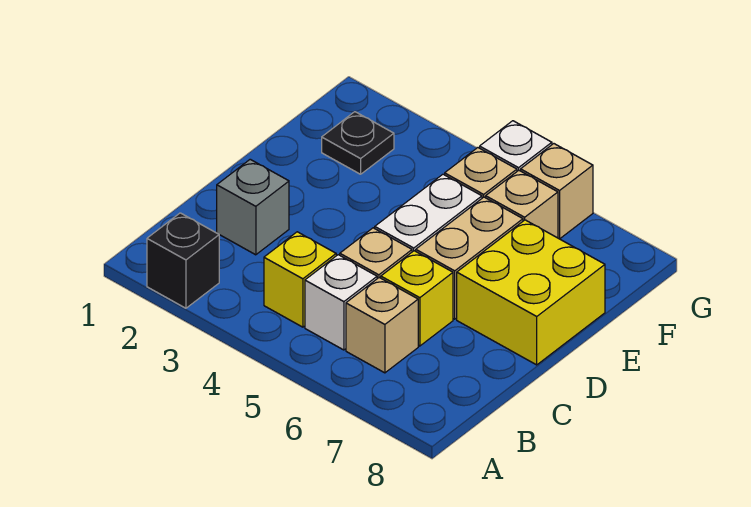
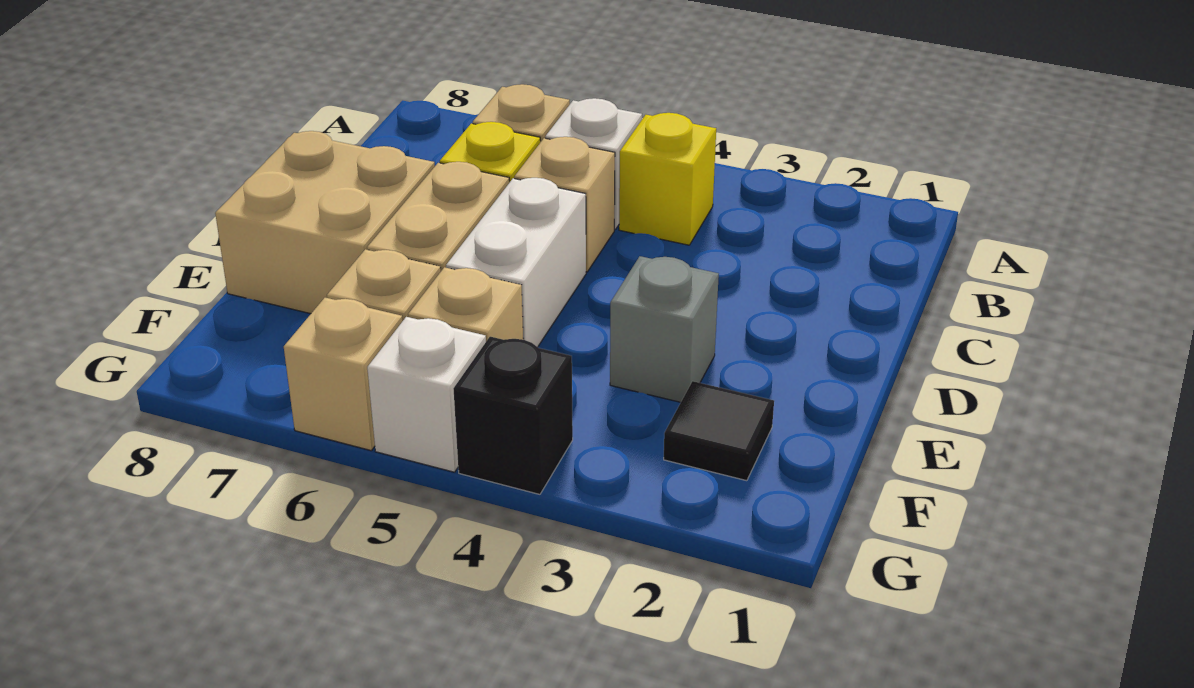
black brick A2 level 1 -> black brick G4 level 1
grey brick C2 level 1 -> grey brick E3 level 1
yellow brick D7:E8 level 1 -> tan brick D7:E8 level 1
black plate F2 level 1 -> black tile F2 level 1

